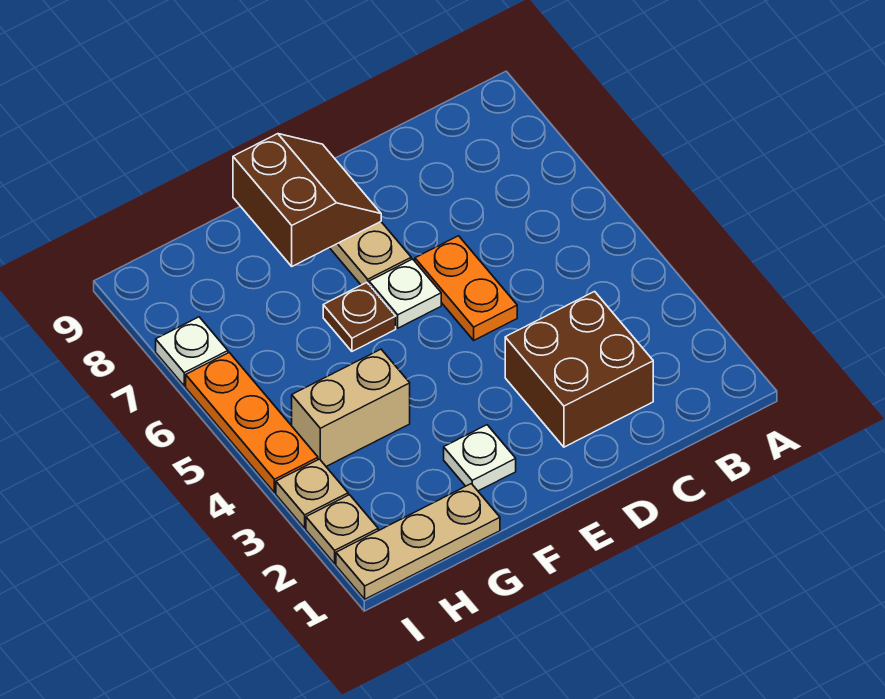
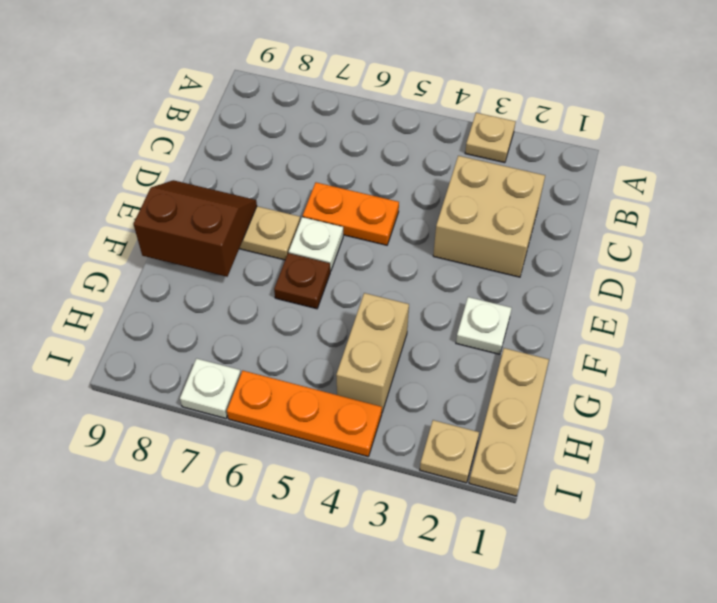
brown brick C2:D3 level 1 -> tan brick C2:D3 level 1
tan plate I3 level 1 -> tan plate A3 level 1

